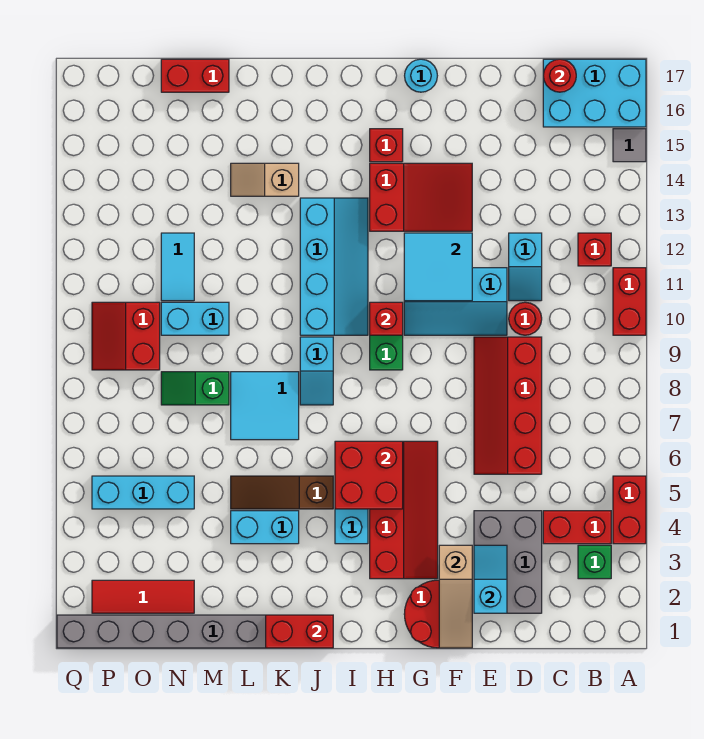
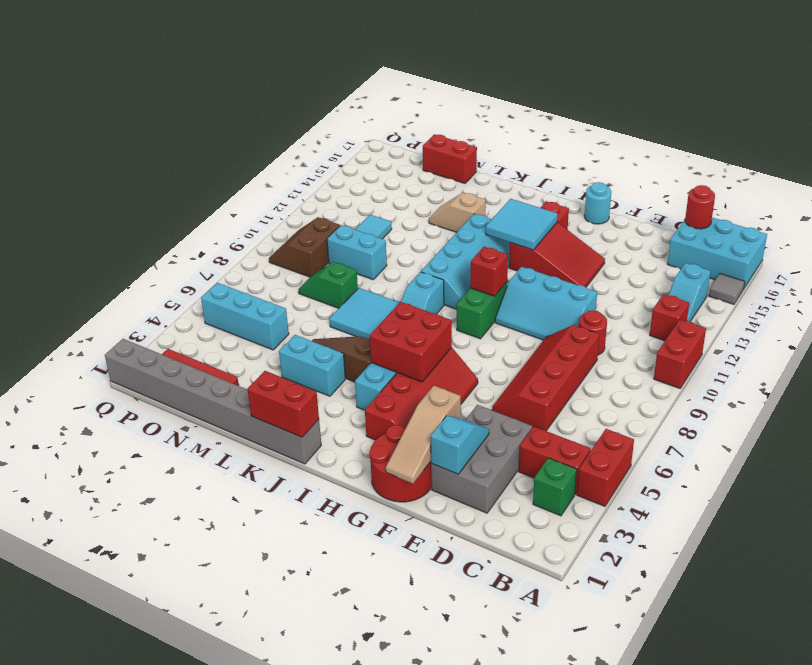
cyan slope D11:D12 level 1 top 12 -> cyan slope B13:B14 level 1 top 14
cyan tile F11:G12 level 2 -> cyan tile H13:I14 level 2
red slope O9:P10 level 1 top O -> brown slope O9:P10 level 1 top O

